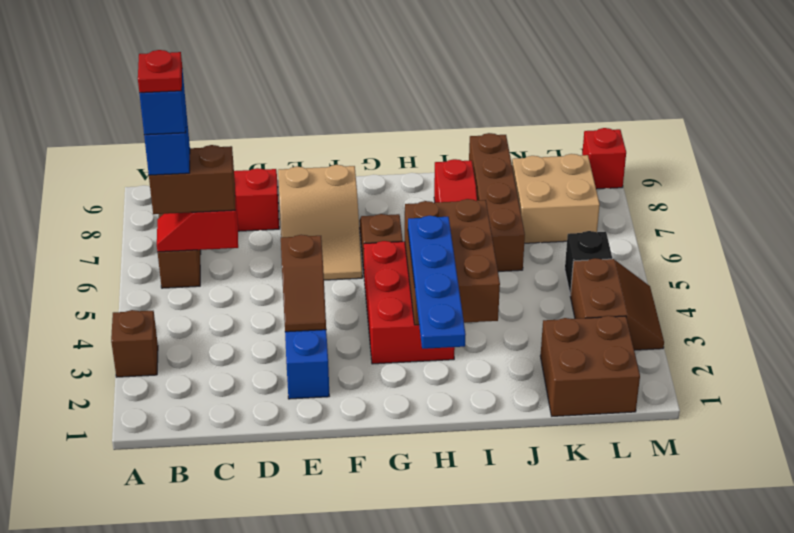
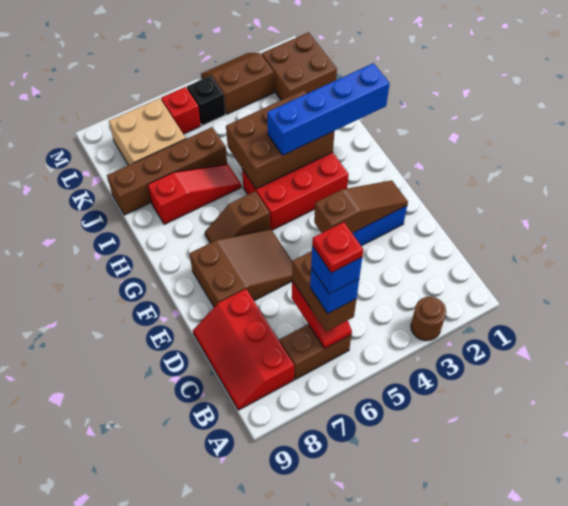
brown brick A3 level 1 -> brown round brick A3 level 1
brown slope E3:E4 level 2 top 4 -> brown slope E2:E4 level 2 top 4
tan slope E6:F8 level 1 top 8 -> brown slope E6:F8 level 1 top 8
blue plate H1:H4 level 3 -> blue brick H1:H4 level 3
red brick M9 level 1 -> red brick L6 level 1

